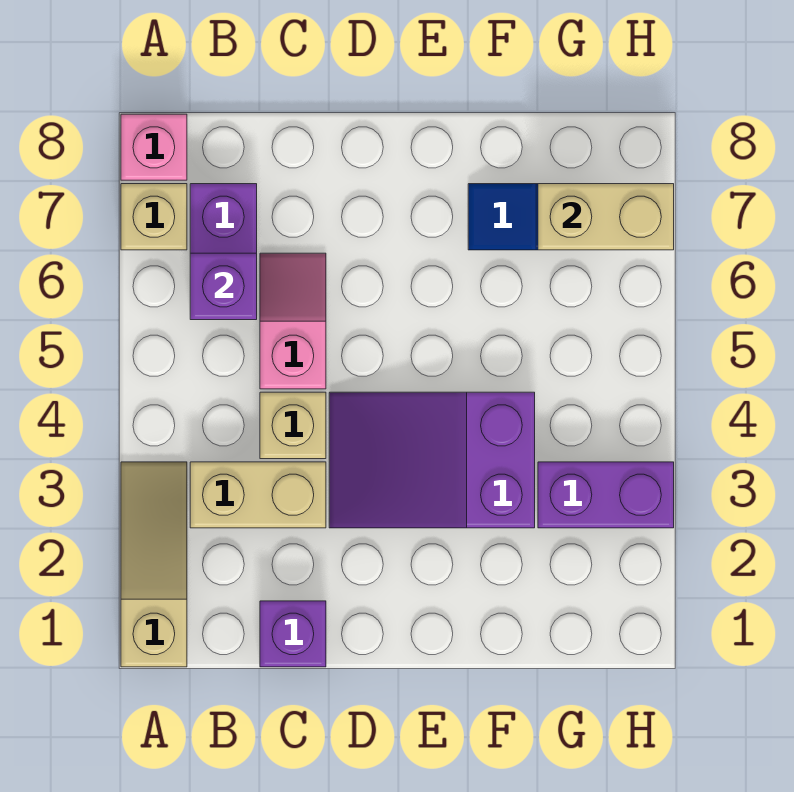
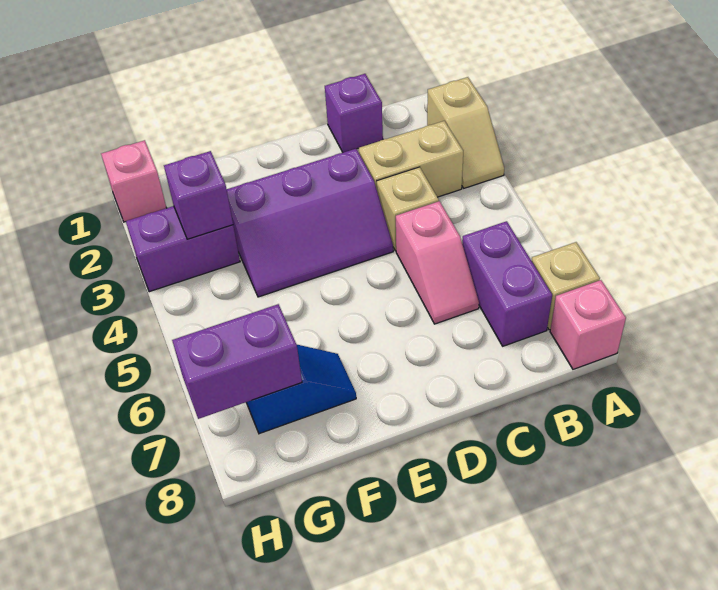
tan slope A1:A3 level 1 top 1 -> tan slope A2:A3 level 1 top 2
purple brick B6 level 2 -> purple brick G3 level 2
purple slope D3:F4 level 1 top F -> purple slope D3:F4 level 1 top 3
tan brick G7:H7 level 2 -> purple brick G7:H7 level 2
none -> pink brick H1 level 1

